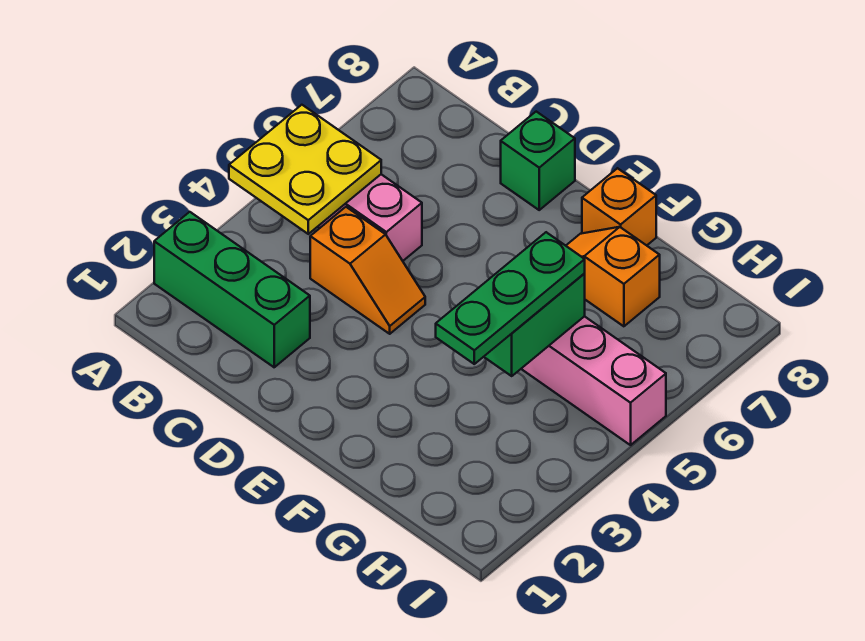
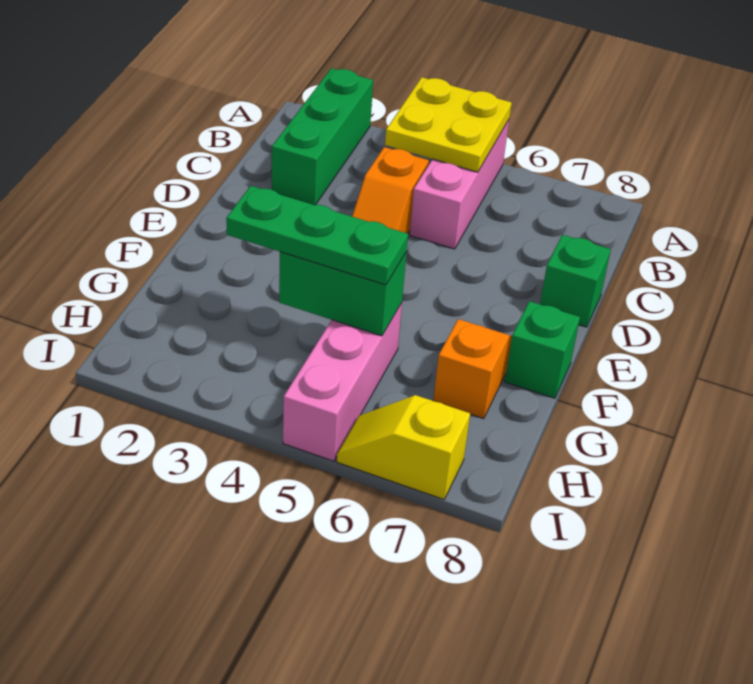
orange brick F8 level 1 -> green brick F8 level 1
none -> yellow slope I6:I7 level 1 top 7

